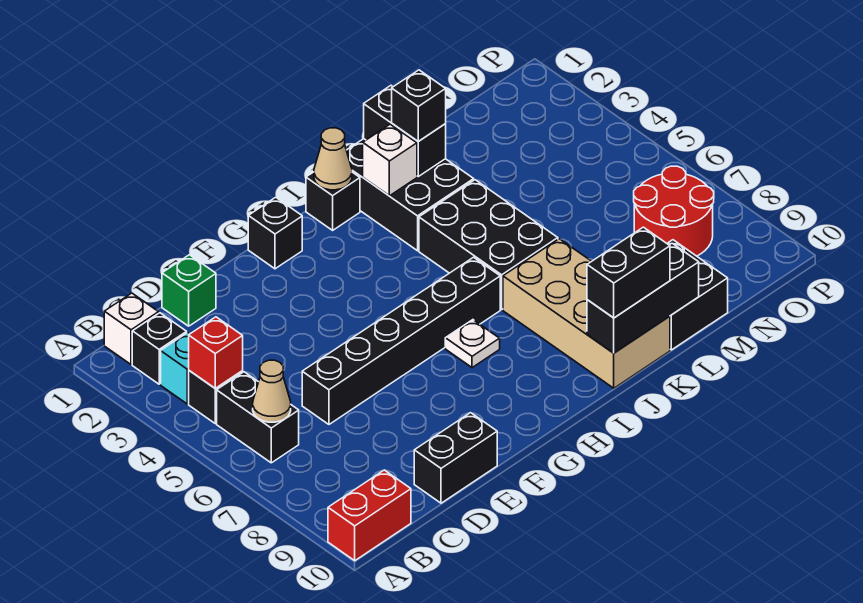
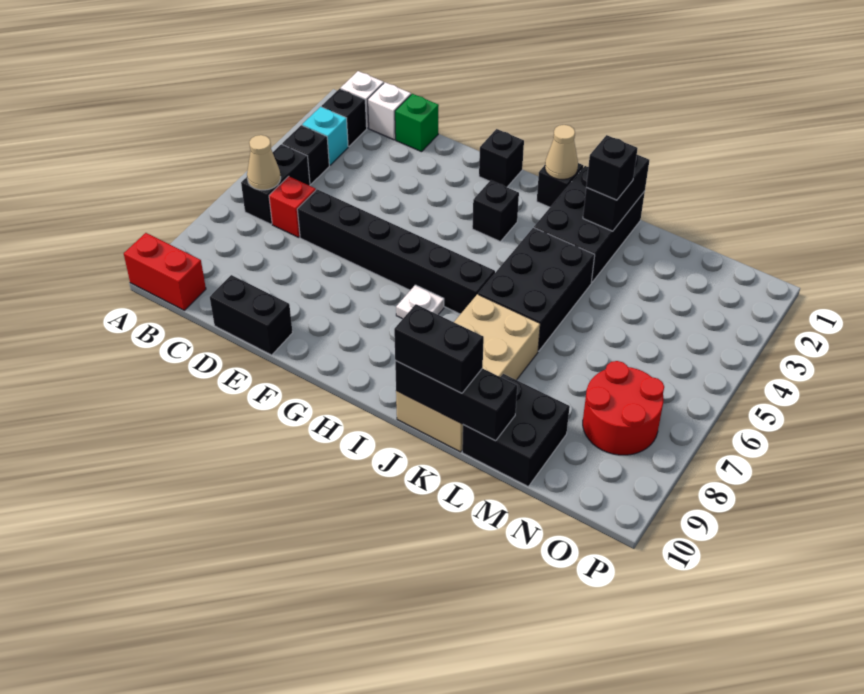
red brick B4 level 2 -> red brick C6 level 1
none -> black brick H3 level 1
white brick J2 level 2 -> white brick C1 level 1

